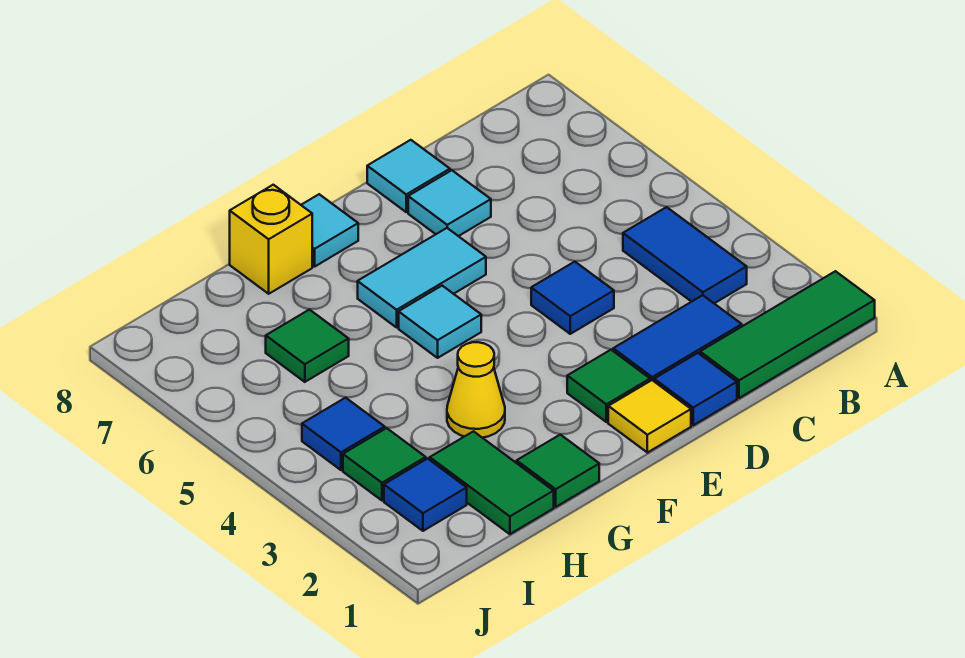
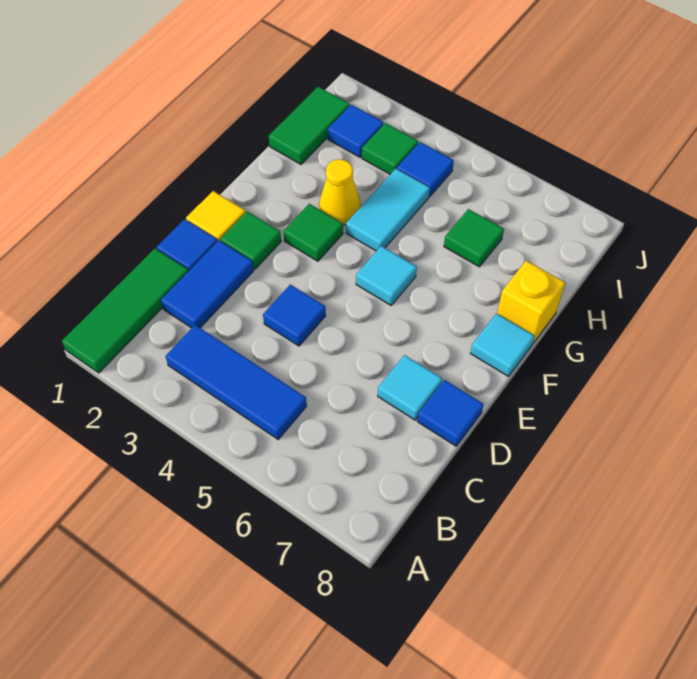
blue tile B3:B4 level 1 -> blue tile B3:B5 level 1
cyan tile D8 level 1 -> blue tile D8 level 1
cyan tile E6:F6 level 1 -> cyan tile G4:H4 level 1
green tile G1 level 1 -> green tile F3 level 1
green tile H1:H2 level 1 -> green tile H1:I1 level 1

